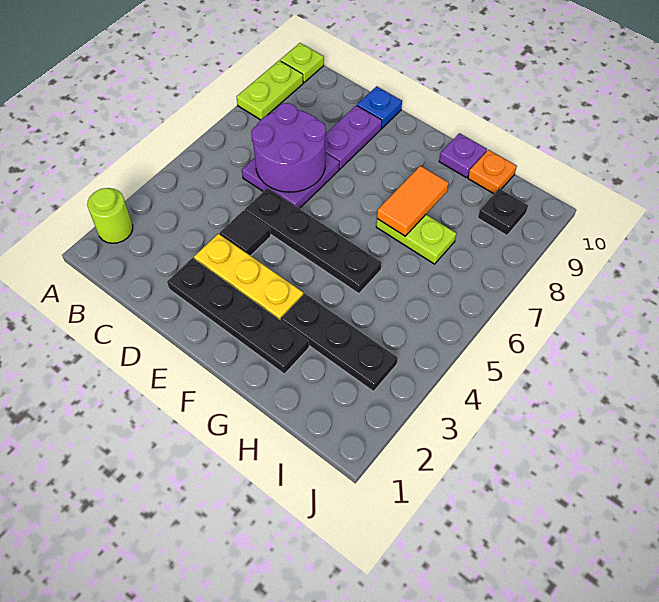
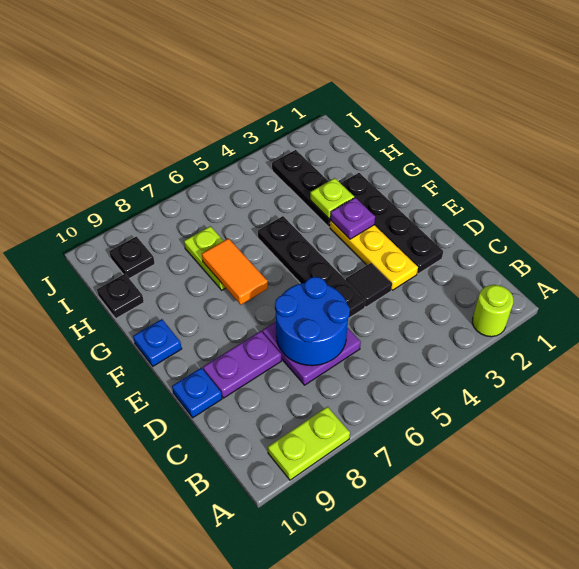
lime plate A10 level 1 -> lime plate G3 level 2
purple round brick C6:D7 level 2 -> blue round brick C6:D7 level 2
none -> blue plate F10 level 1
orange tile G7:G8 level 2 -> orange tile F7:G7 level 2
purple plate G10 level 1 -> purple plate F3 level 2
orange plate H10 level 1 -> black plate H10 level 1

